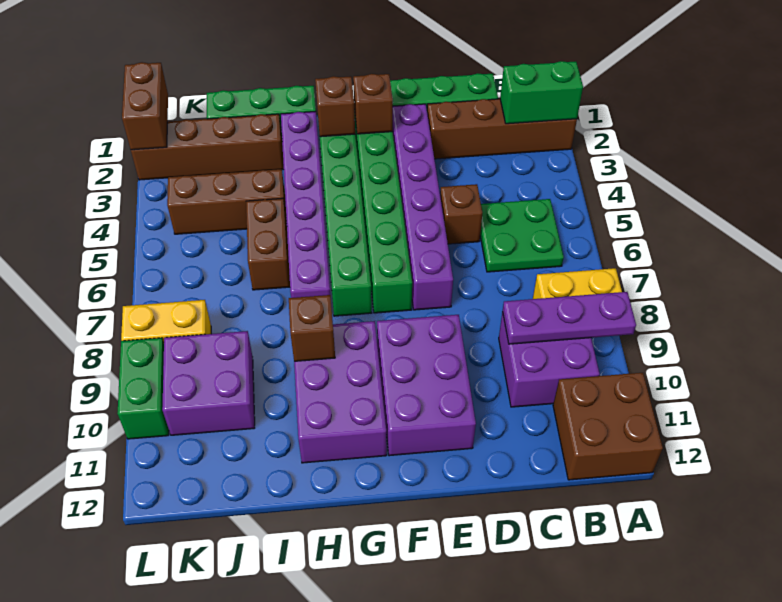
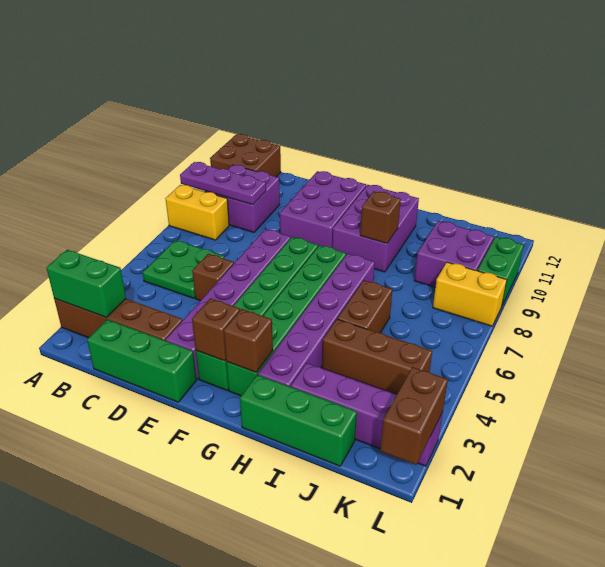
brown brick I2:L2 level 1 -> purple brick I2:L2 level 1

